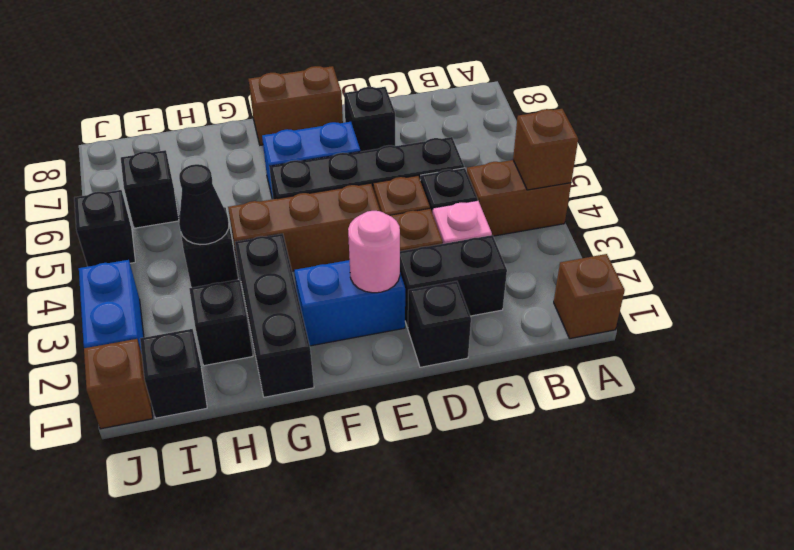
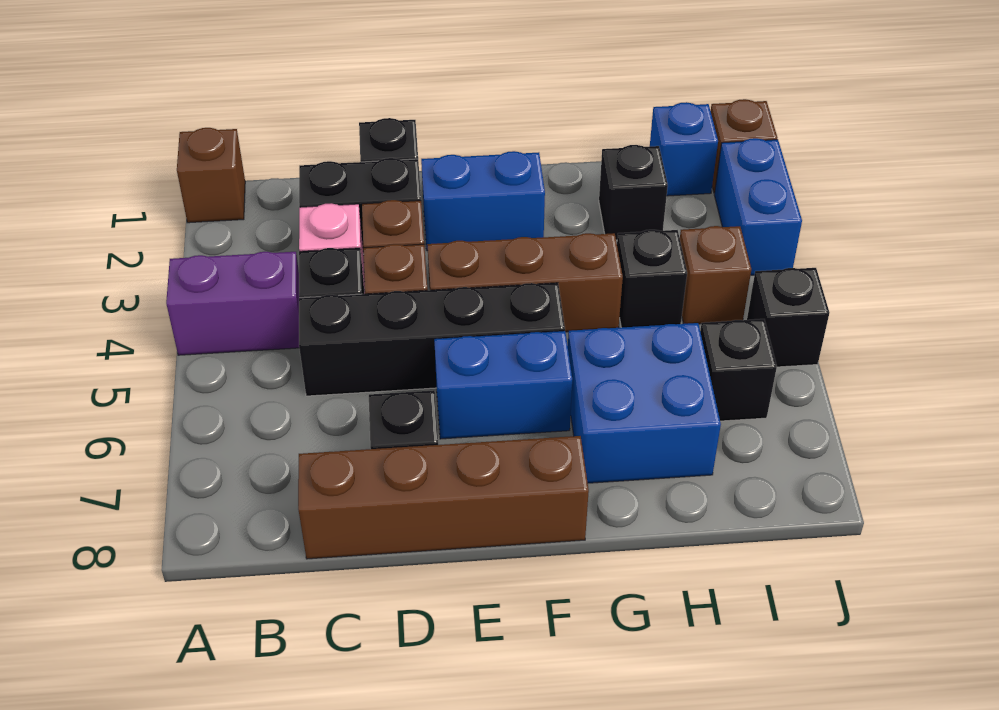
brown brick A4:B4 level 1 -> purple brick A4:B4 level 1
brown brick A4 level 2 -> brown brick I4 level 1
pink round brick E2 level 2 -> none
brown brick E8:F8 level 1 -> brown brick C8:F8 level 1
black brick G1:G3 level 1 -> none
none -> blue brick G6:H7 level 1
black cone H4 level 2 -> none
black brick I1 level 1 -> blue brick I1 level 1

